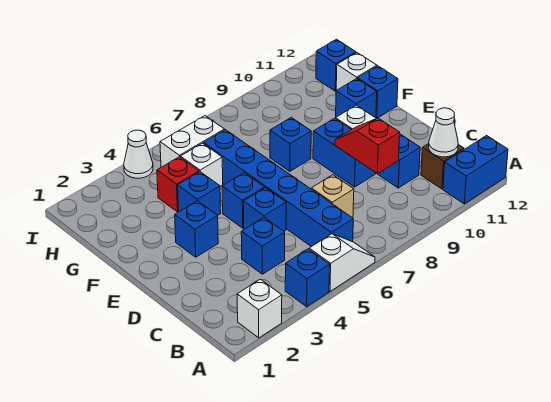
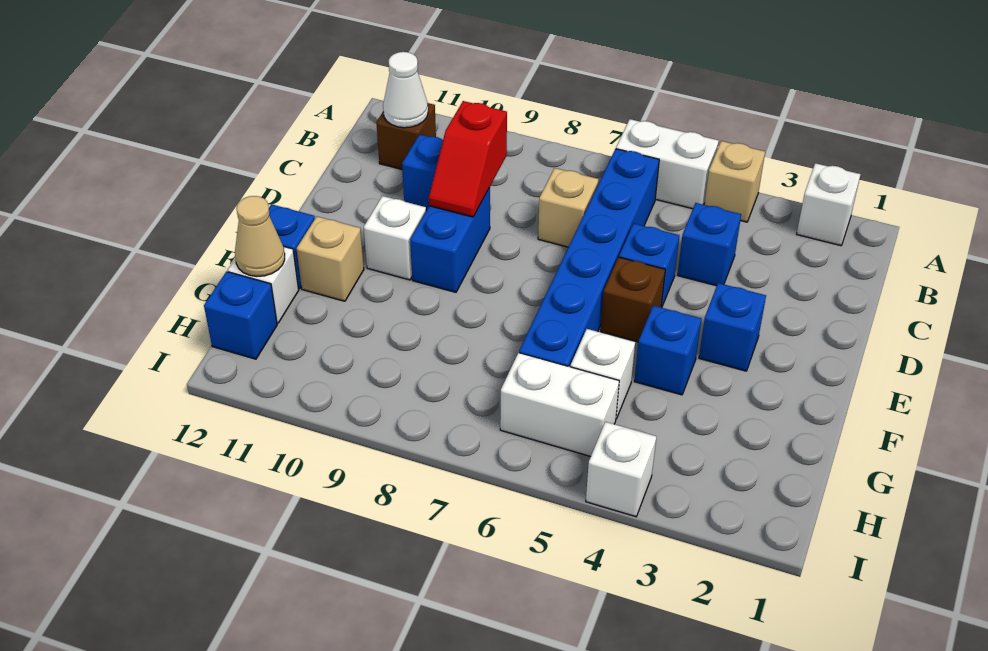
blue brick A4 level 1 -> tan brick A4 level 1
white slope A5:A6 level 1 top 5 -> white brick A5:A6 level 1
blue brick A11:A12 level 1 -> none
blue brick E5 level 1 -> brown brick E5 level 1
blue brick F8 level 1 -> none
blue brick F11 level 1 -> tan brick F11 level 1
red brick G4 level 1 -> none
none -> tan cone G12 level 2
white cone I4 level 1 -> white brick I4 level 1

